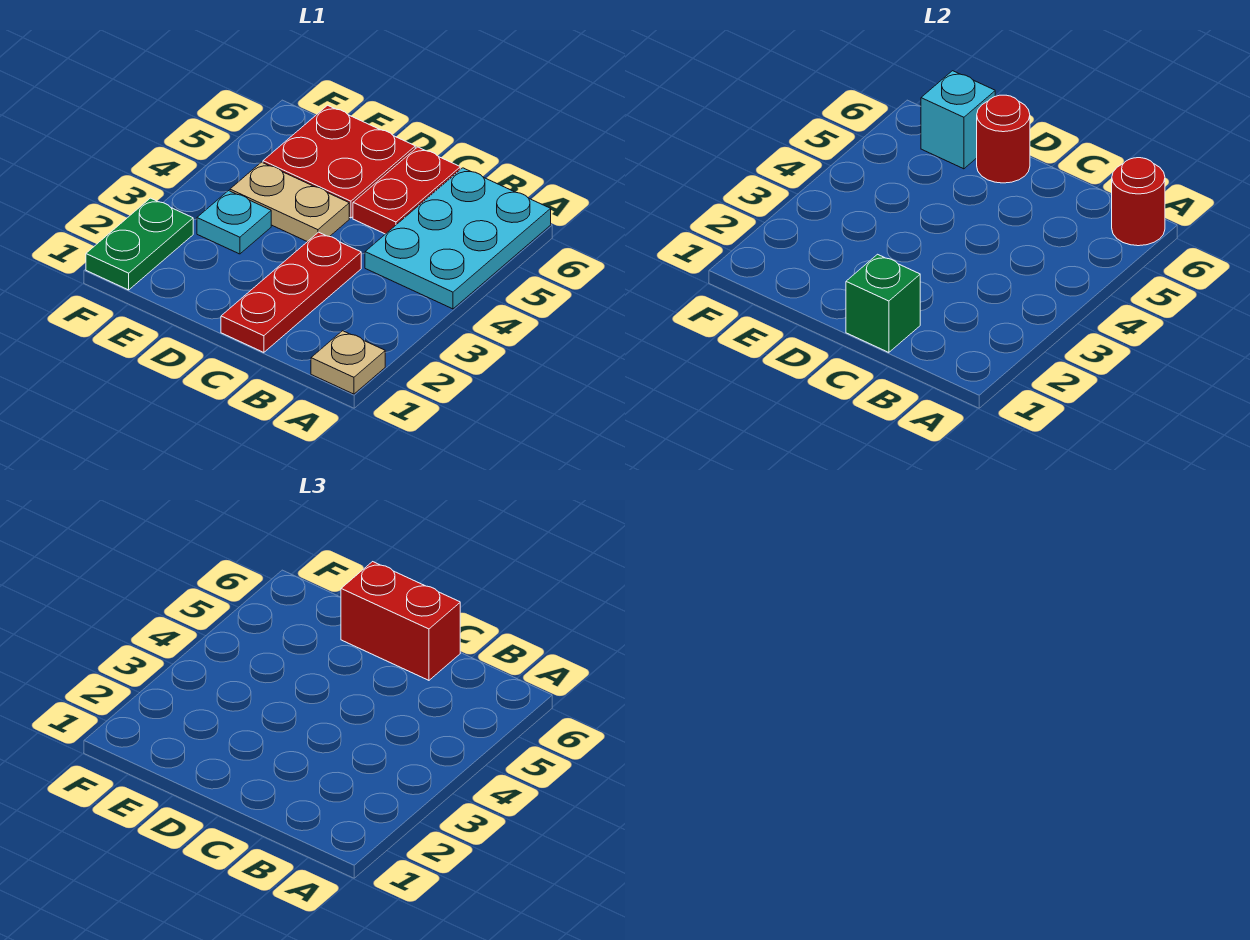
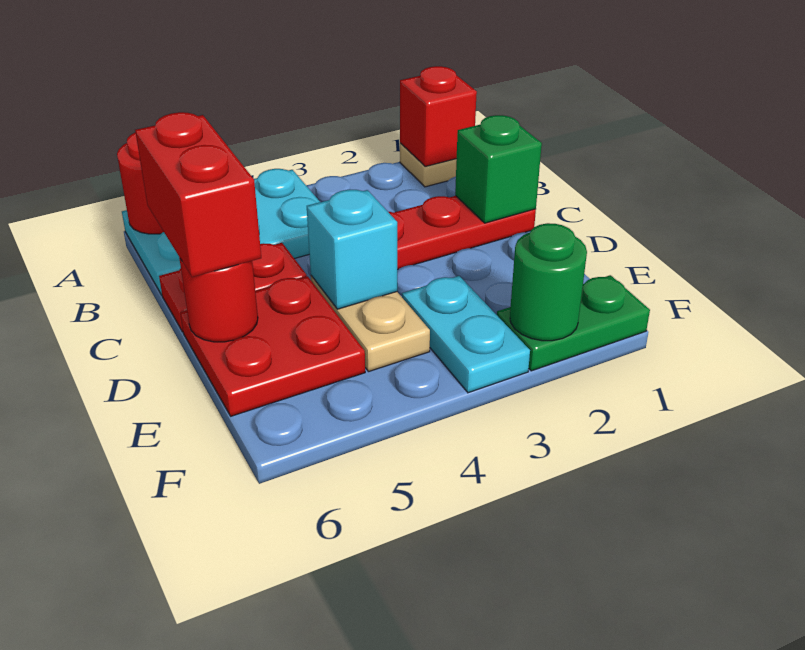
none -> red brick A1 level 2
cyan plate E3 level 1 -> cyan plate E3:F3 level 1
cyan brick E6 level 2 -> cyan brick D4 level 2
none -> green round brick F2 level 2

